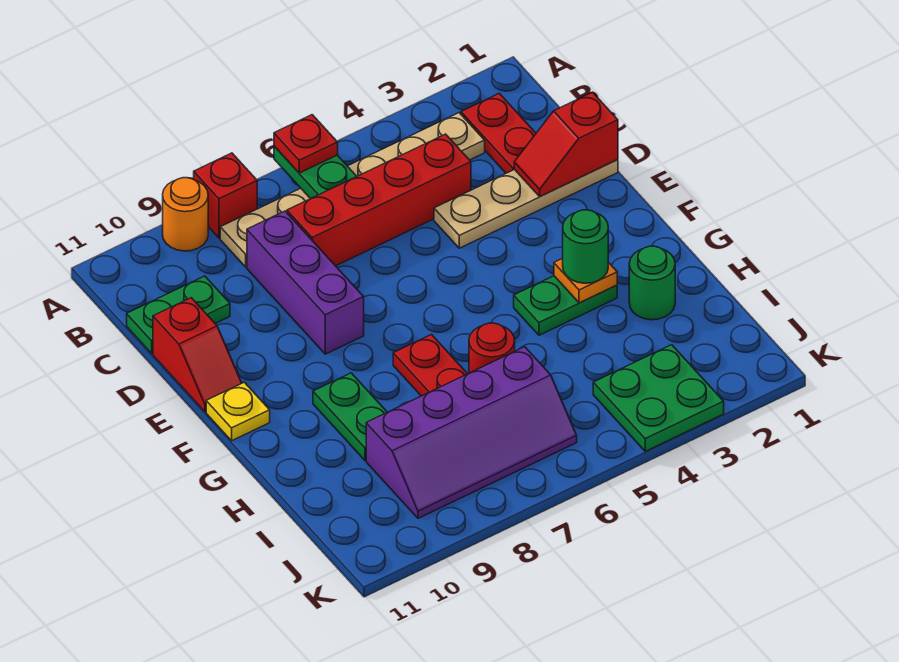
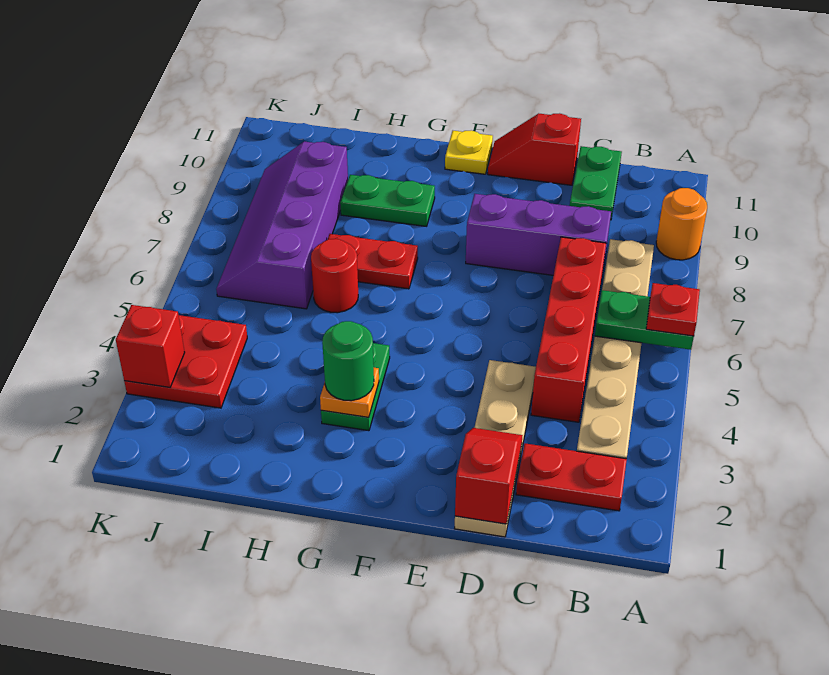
red brick A8 level 1 -> red brick K3 level 2
green round brick H2 level 1 -> none
green plate J3:K4 level 1 -> red plate J3:K4 level 1

